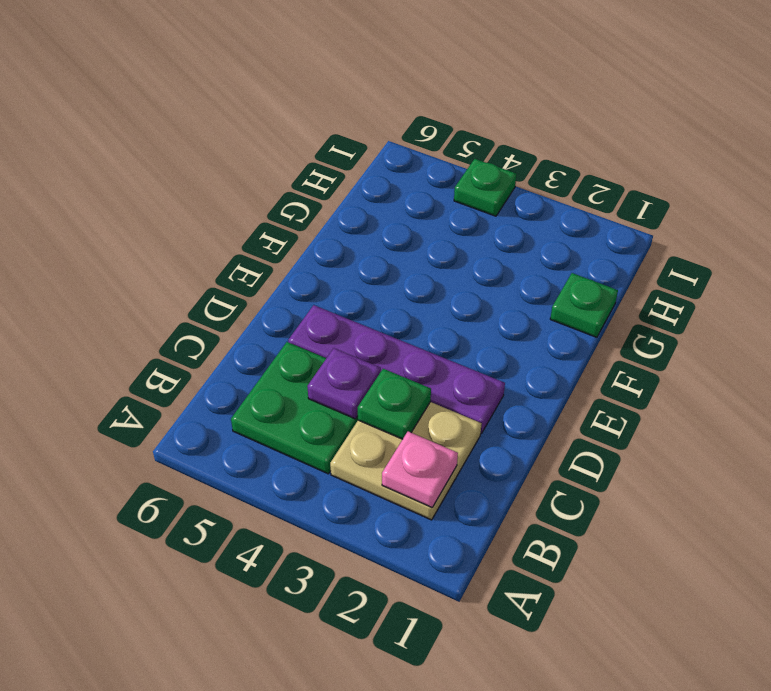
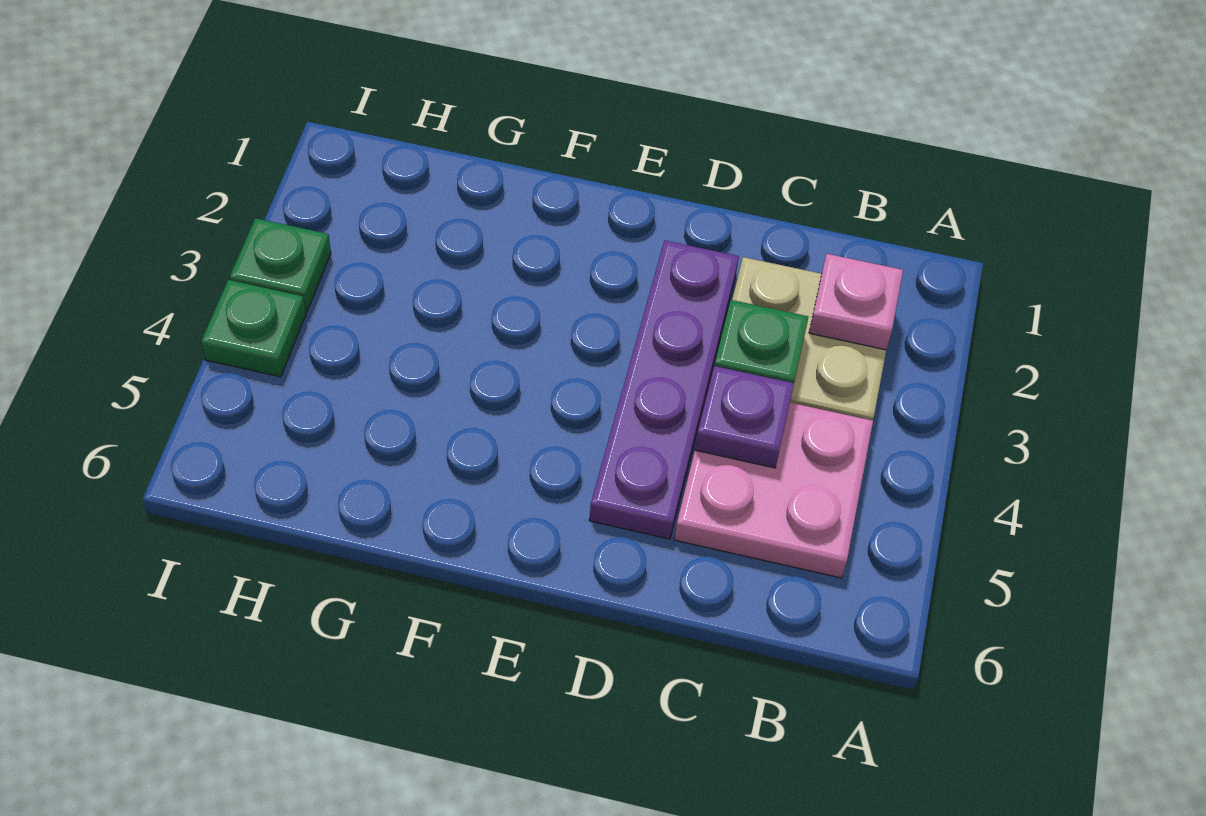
green plate B4:C5 level 1 -> pink plate B4:C5 level 1
green plate G1 level 1 -> green plate I3 level 1

